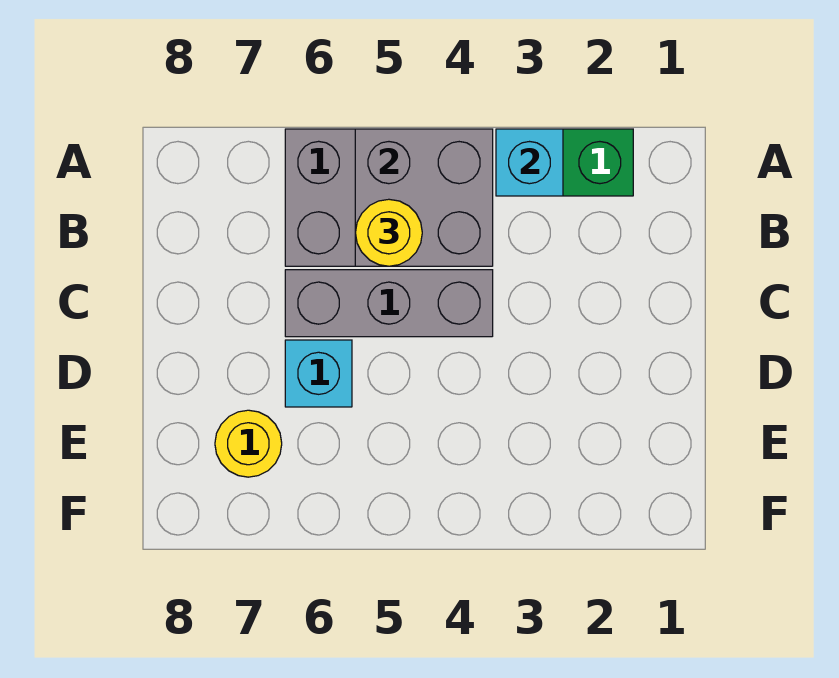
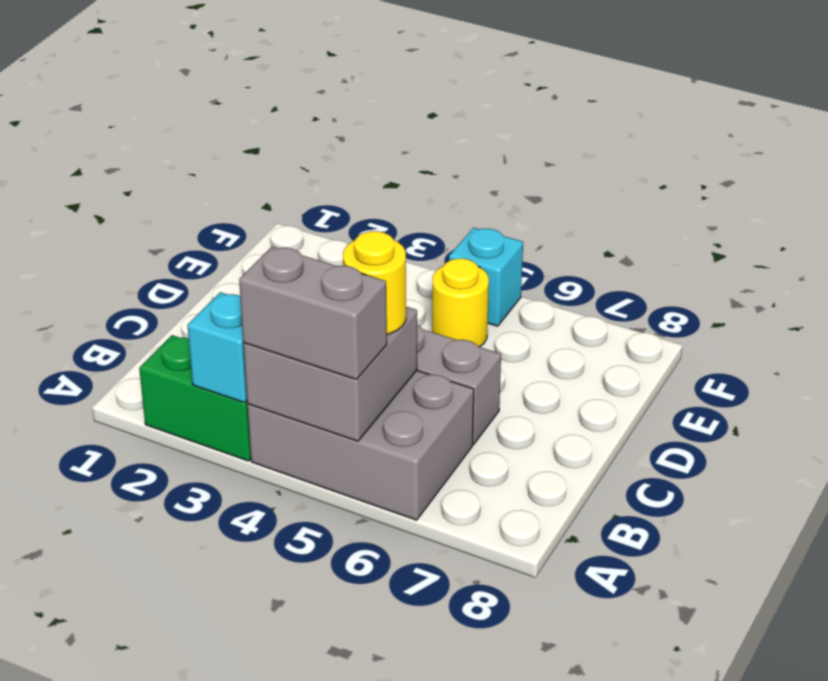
none -> grey brick A4:A5 level 3
cyan brick D6 level 1 -> cyan brick F5 level 1
yellow round brick E7 level 1 -> yellow round brick E5 level 1

